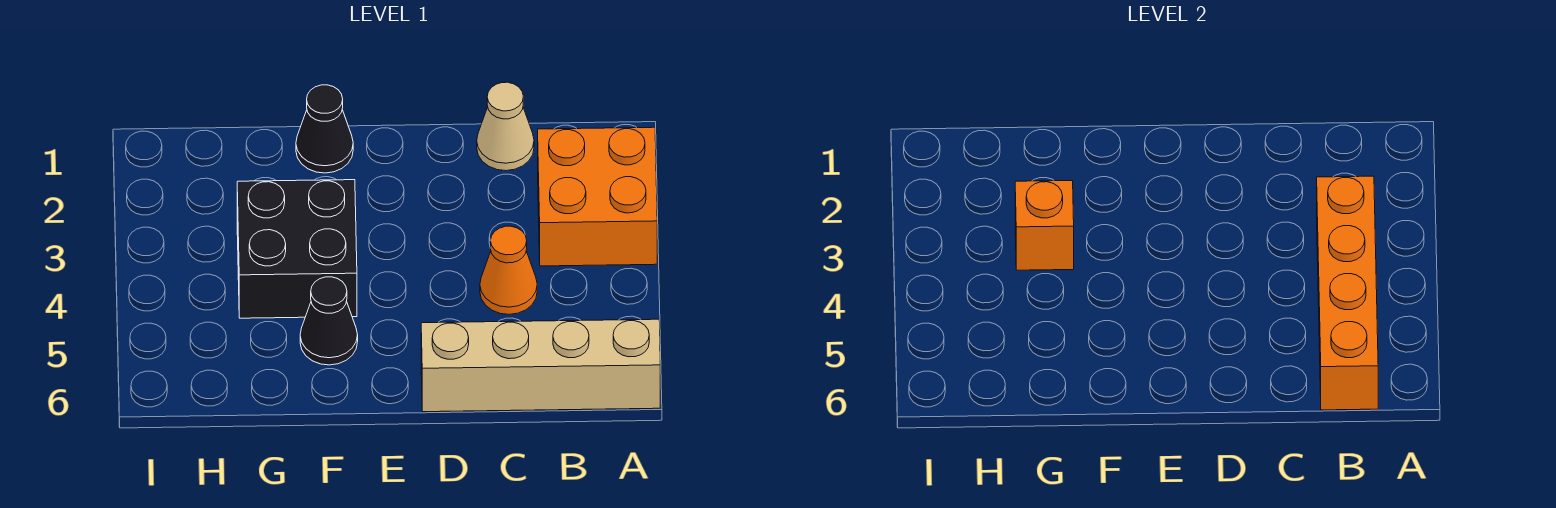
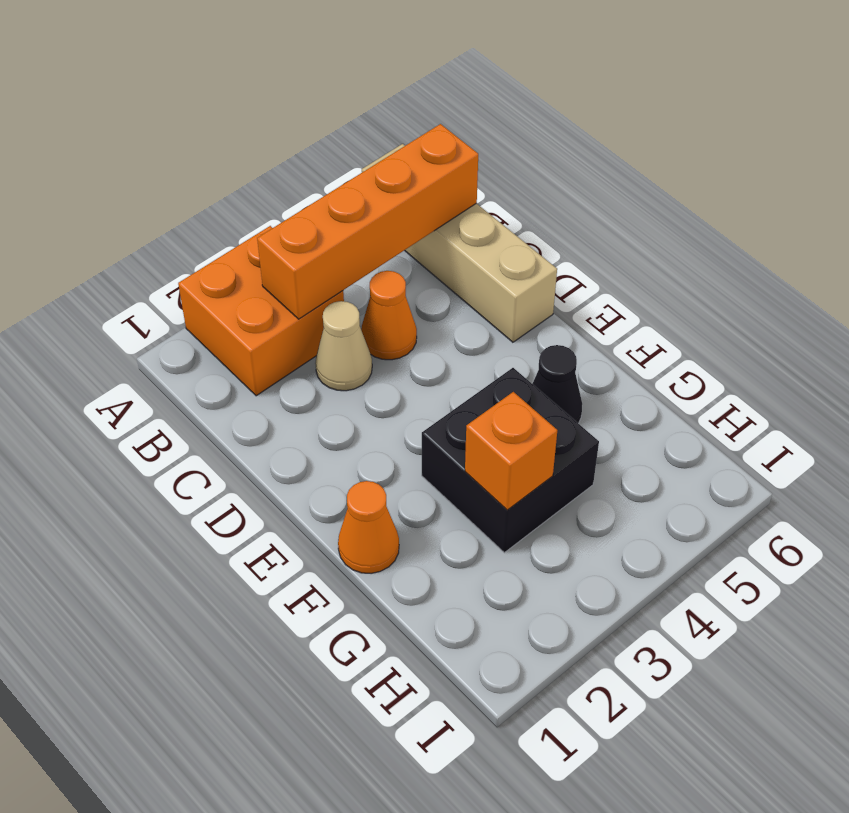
tan cone C1 level 1 -> tan cone C3 level 1
black cone F1 level 1 -> orange cone F1 level 1

